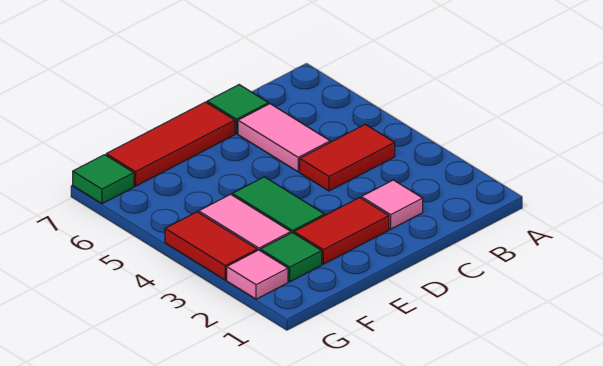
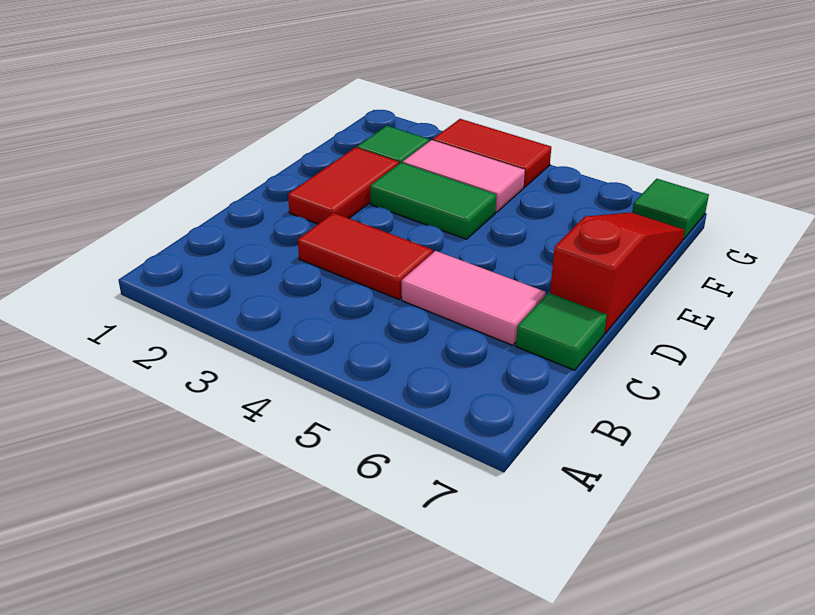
red tile B4:C4 level 1 -> red tile C3:C4 level 1
pink tile C2 level 1 -> none
red tile D7:F7 level 1 -> red slope D7:F7 level 1 top D
pink tile G2 level 1 -> none

